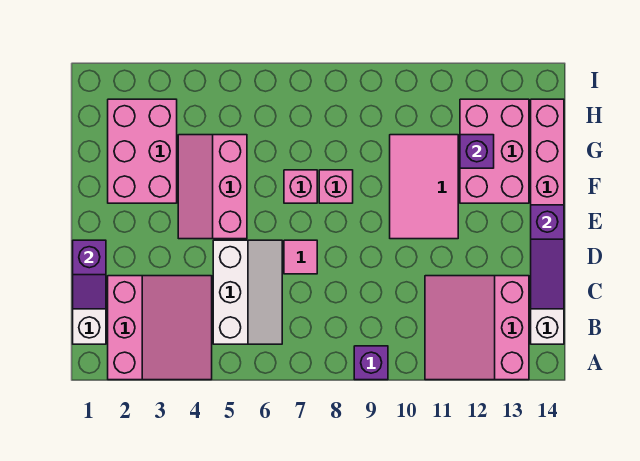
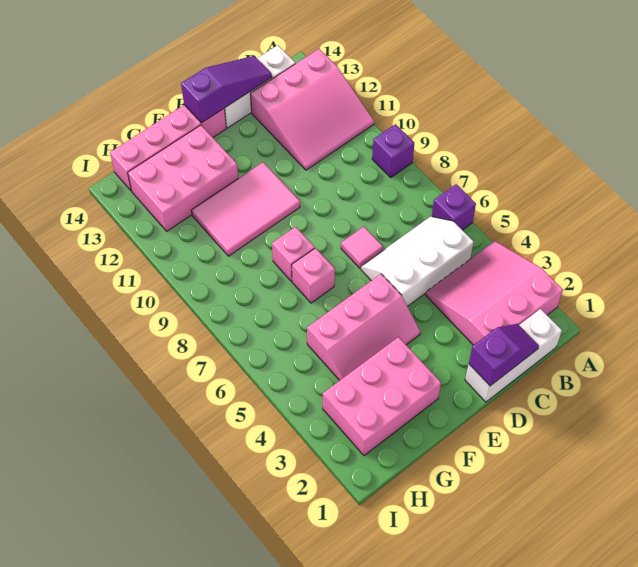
purple brick G12 level 2 -> purple brick A6 level 1

